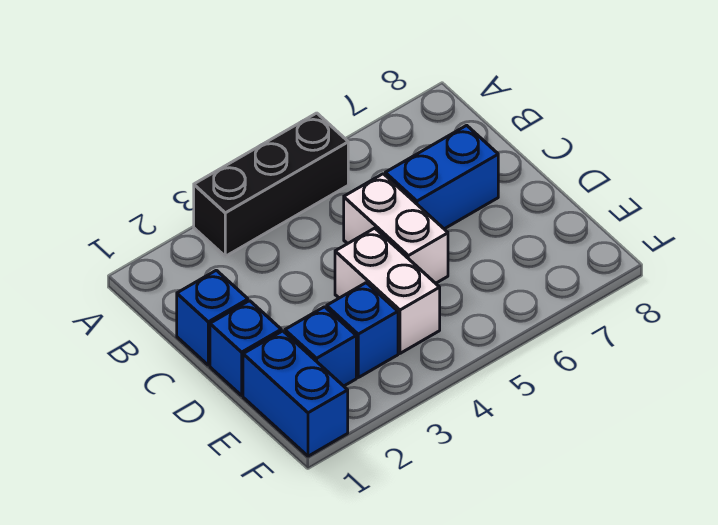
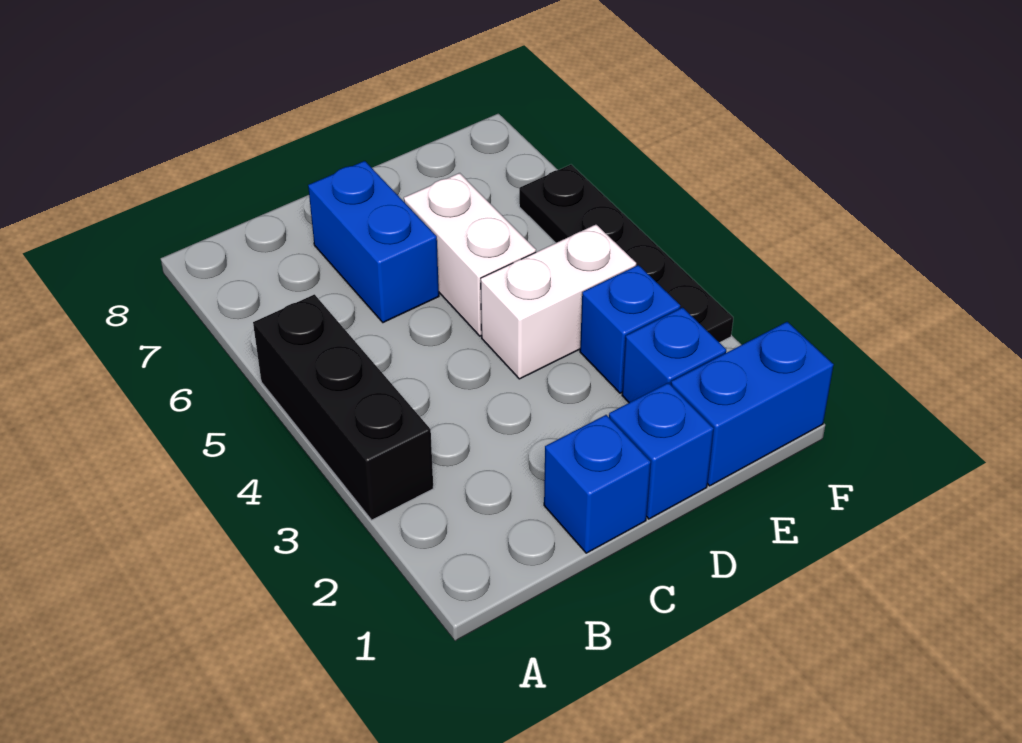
white brick C5:D5 level 1 -> white brick D5:D6 level 1
none -> black plate F3:F6 level 1

